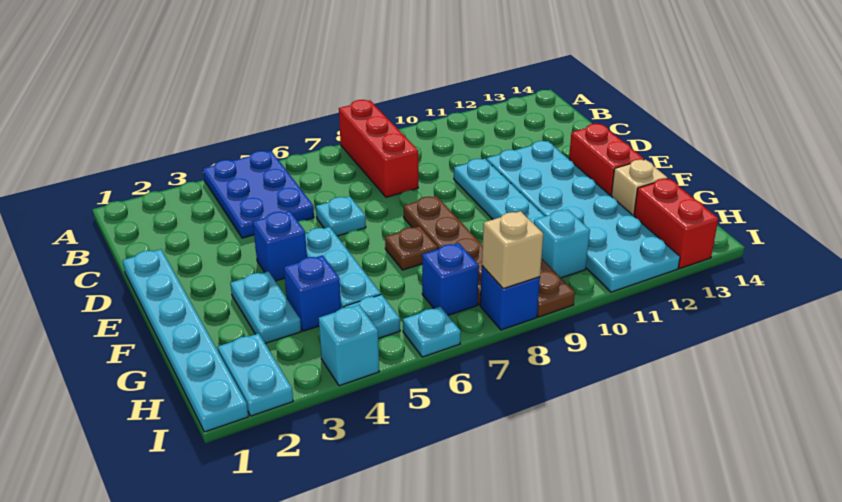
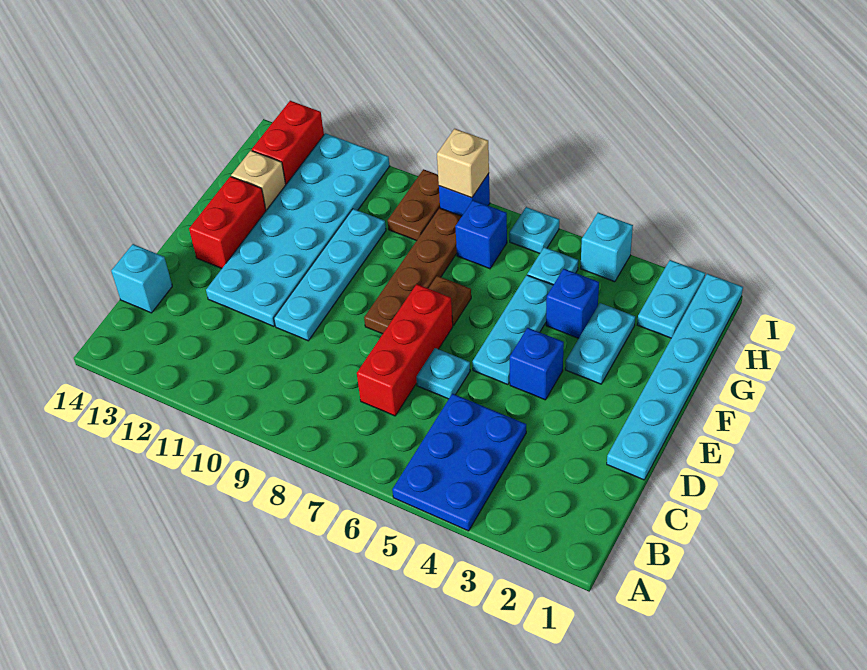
red brick A8:C8 level 1 -> red brick C7:E7 level 1
cyan brick H10 level 1 -> cyan brick C14 level 1

